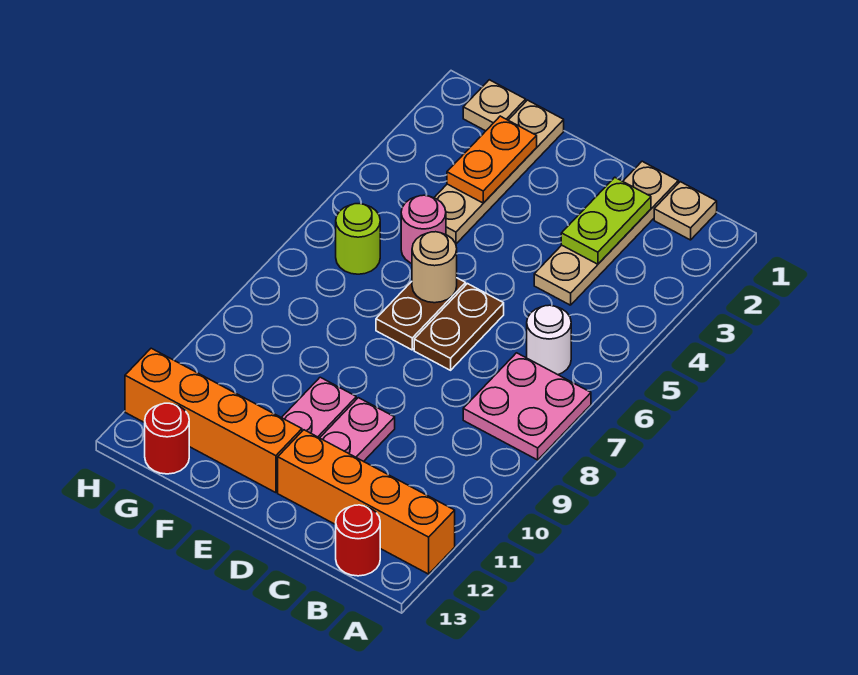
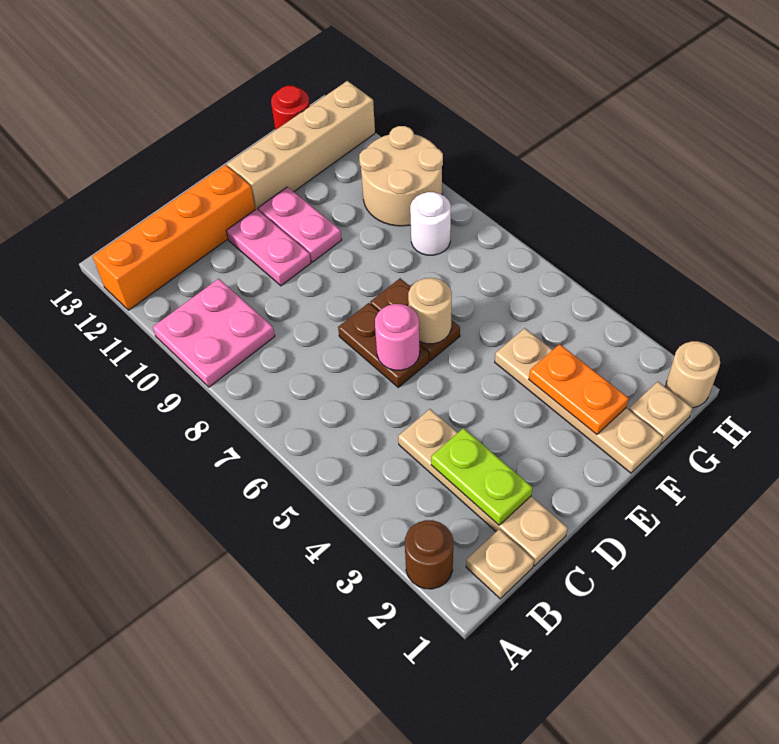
none -> brown round brick A2 level 1
pink plate A7:B8 level 1 -> pink plate A9:B10 level 1
white round brick B6 level 1 -> white round brick G8 level 1
red round brick B13 level 1 -> none
orange brick E12:H12 level 1 -> tan brick E12:H12 level 1
pink round brick F5 level 1 -> pink round brick D6 level 2
lime round brick G6 level 1 -> none
none -> tan round brick G9:H10 level 1
none -> tan round brick H1 level 1

